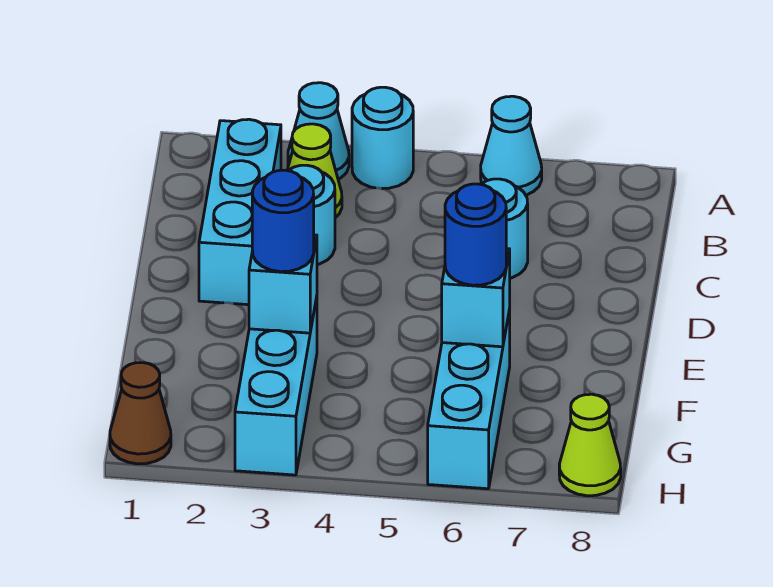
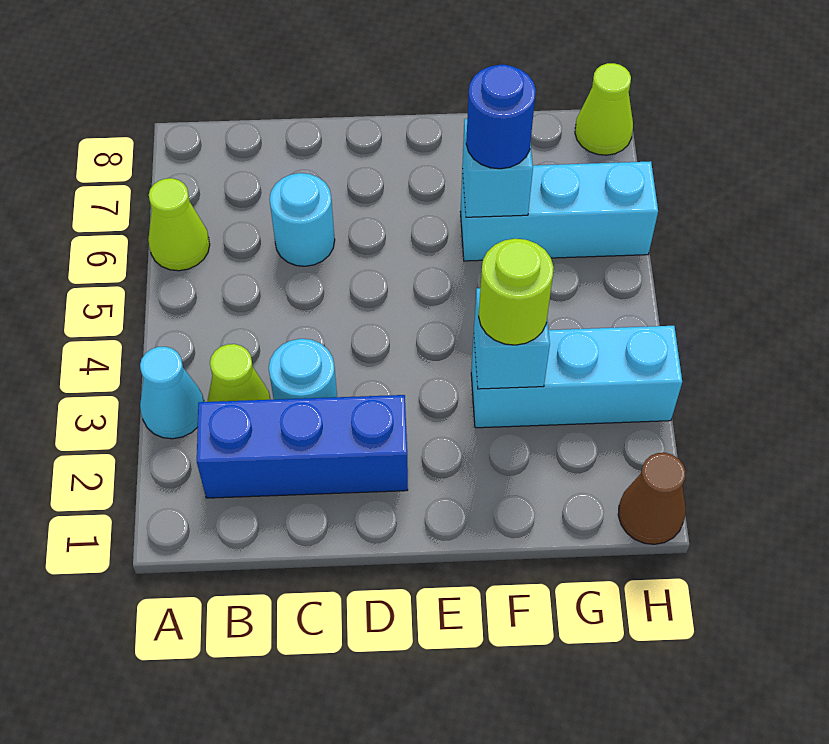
cyan round brick A4 level 1 -> none
cyan cone A6 level 1 -> lime cone A6 level 1
cyan brick B2:D2 level 1 -> blue brick B2:D2 level 1
blue round brick F3 level 3 -> lime round brick F3 level 3

